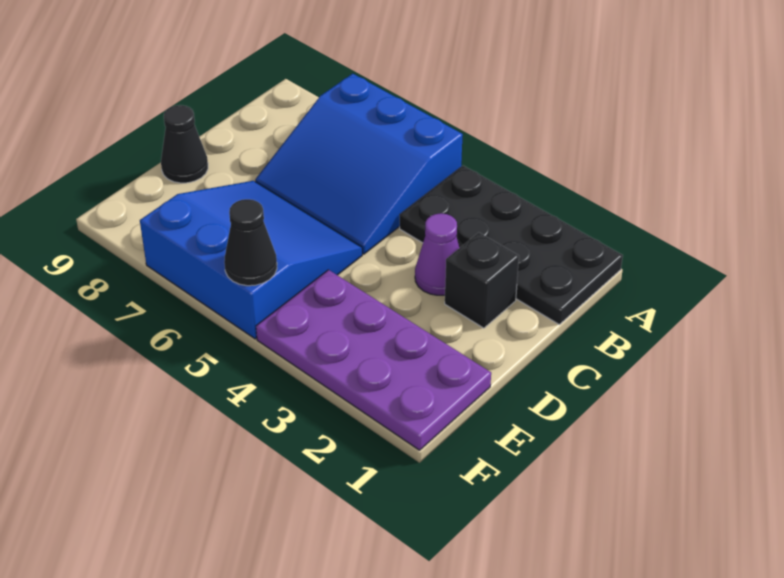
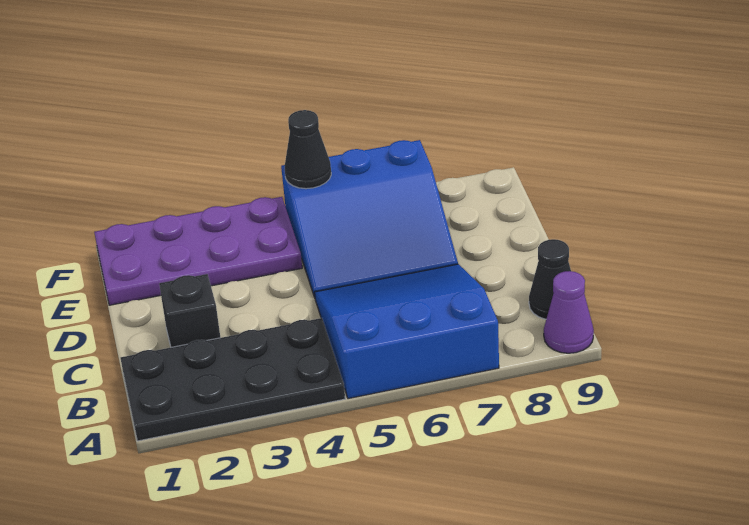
purple cone C3 level 1 -> purple cone A9 level 1
black cone D9 level 1 -> black cone B9 level 1

